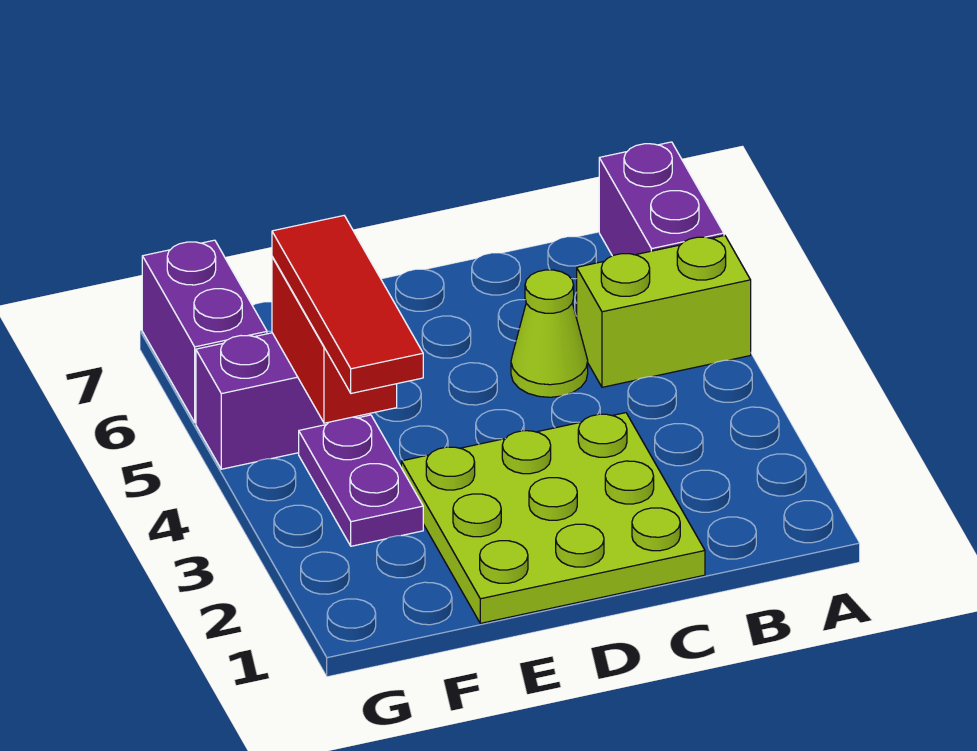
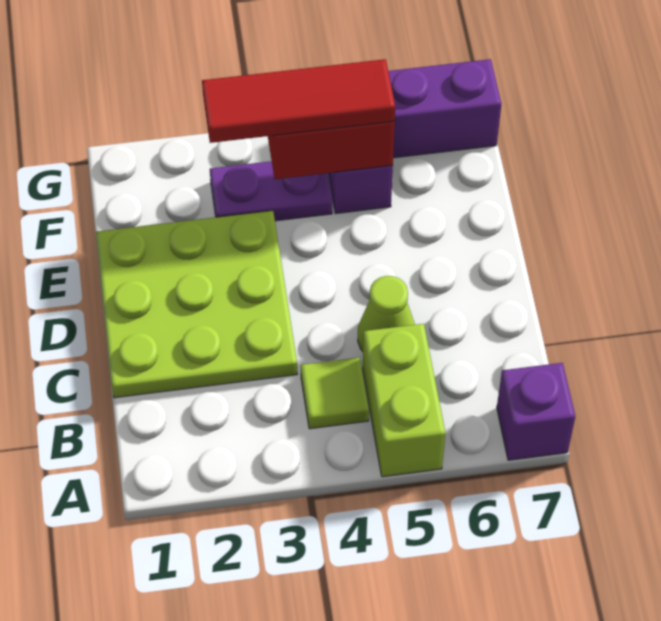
purple brick A6:A7 level 1 -> purple brick A7 level 1
none -> lime tile B4 level 1

